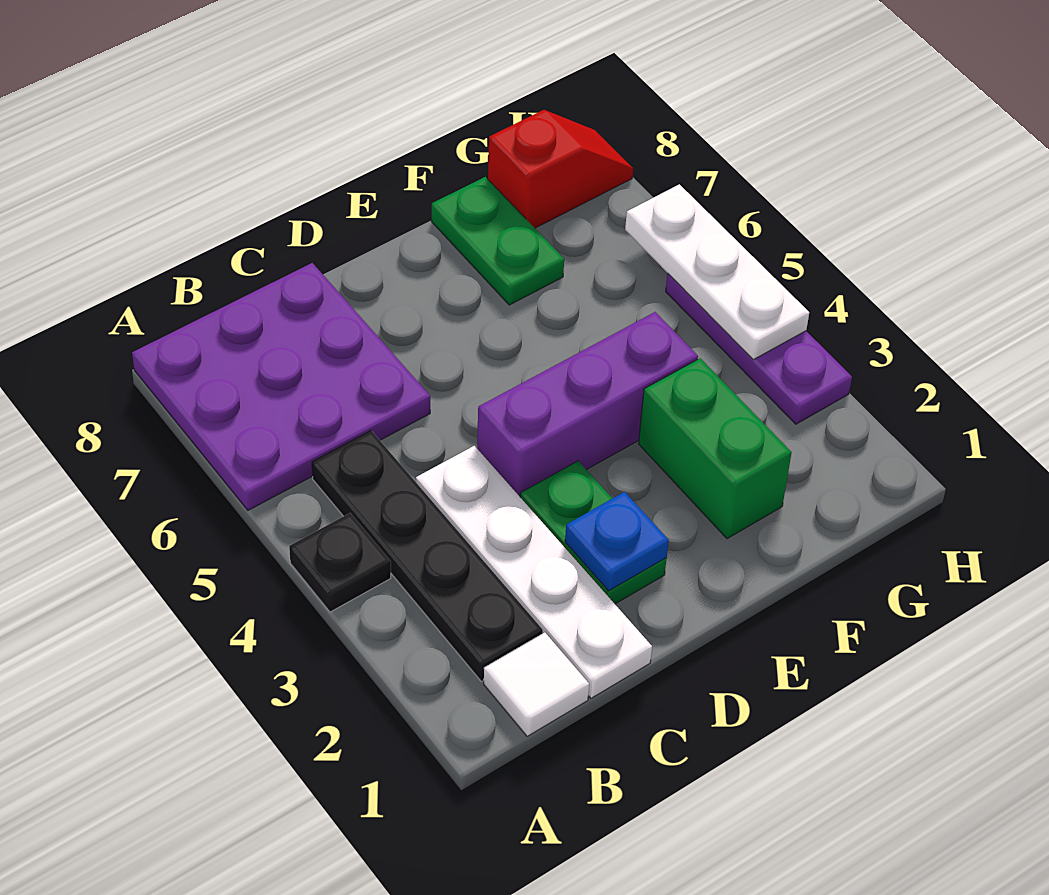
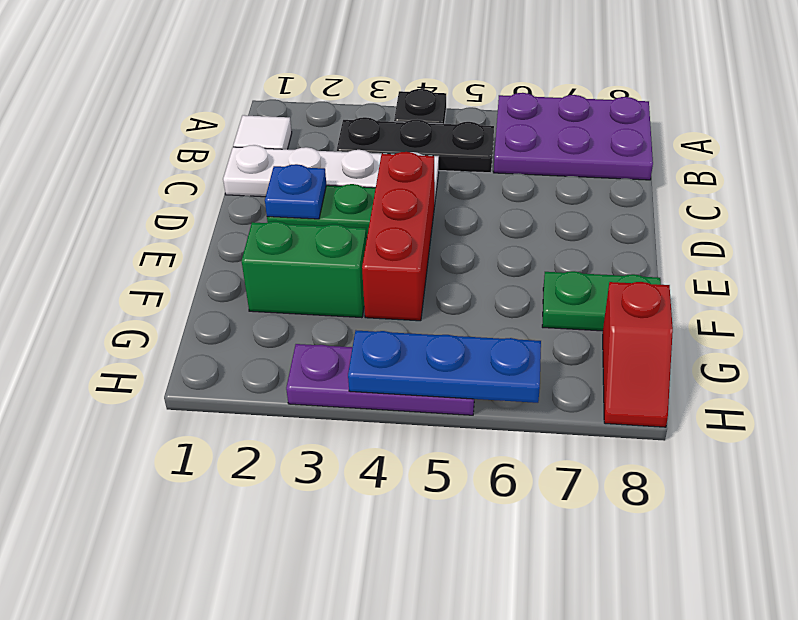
purple plate A6:C8 level 1 -> purple plate A6:B8 level 1
black plate B2:B5 level 1 -> black plate B3:B5 level 1
purple brick D4:F4 level 1 -> red brick D4:F4 level 1
white plate H4:H6 level 2 -> blue plate H4:H6 level 2

